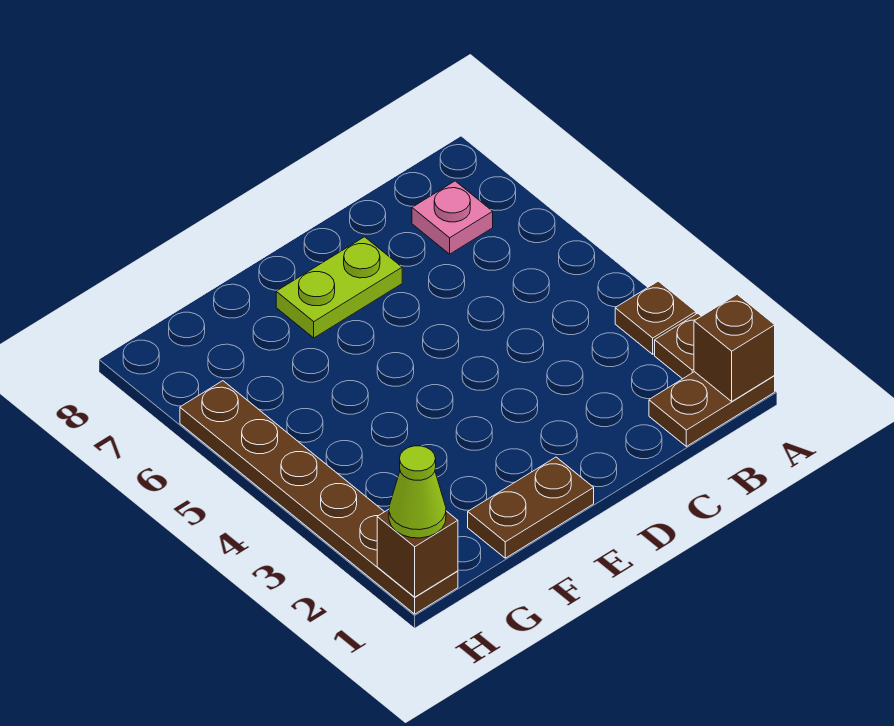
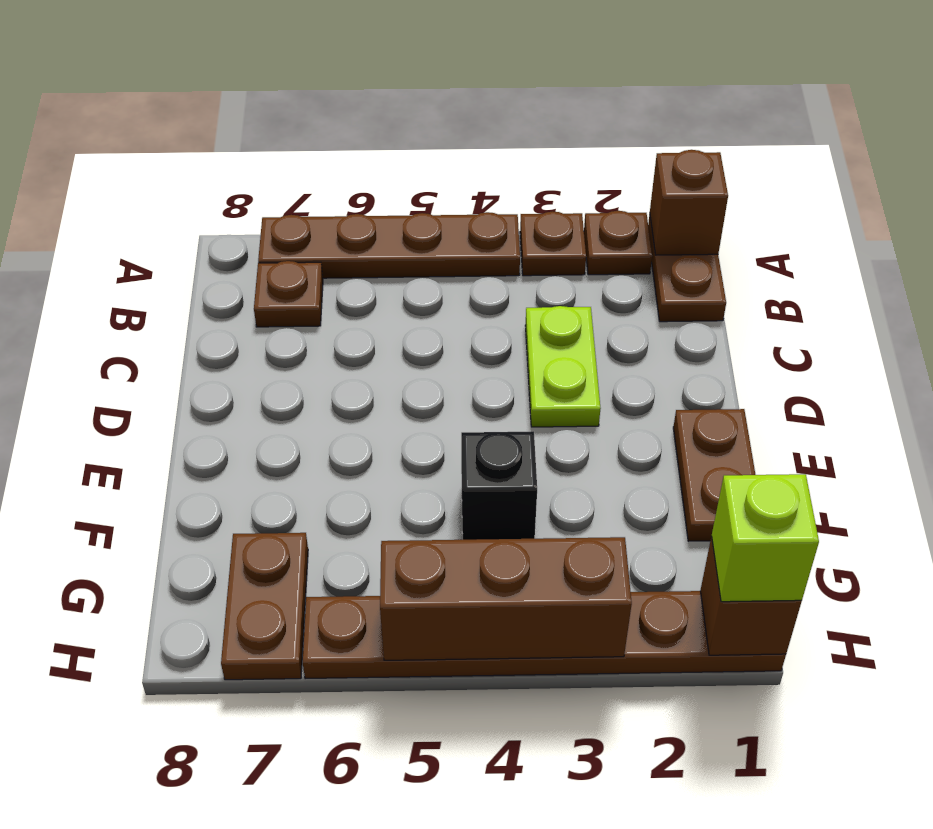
none -> brown plate A4:A7 level 1
pink plate B7 level 1 -> brown plate B7 level 1
lime plate D7:E7 level 1 -> lime plate C3:D3 level 1
none -> black brick F4 level 1
none -> brown plate G7:H7 level 1
lime cone H1 level 3 -> lime brick H1 level 3
none -> brown brick H3:H5 level 2

